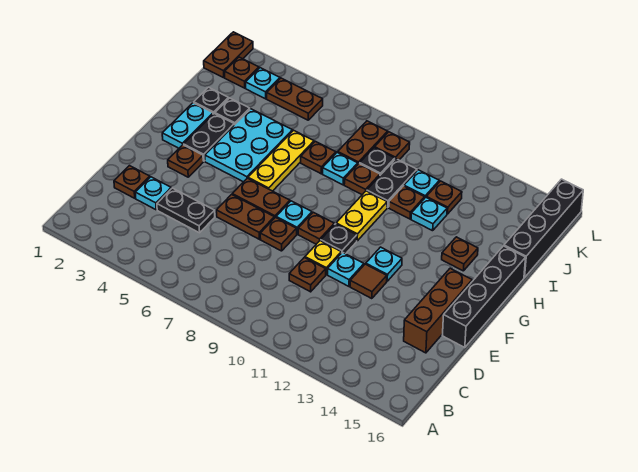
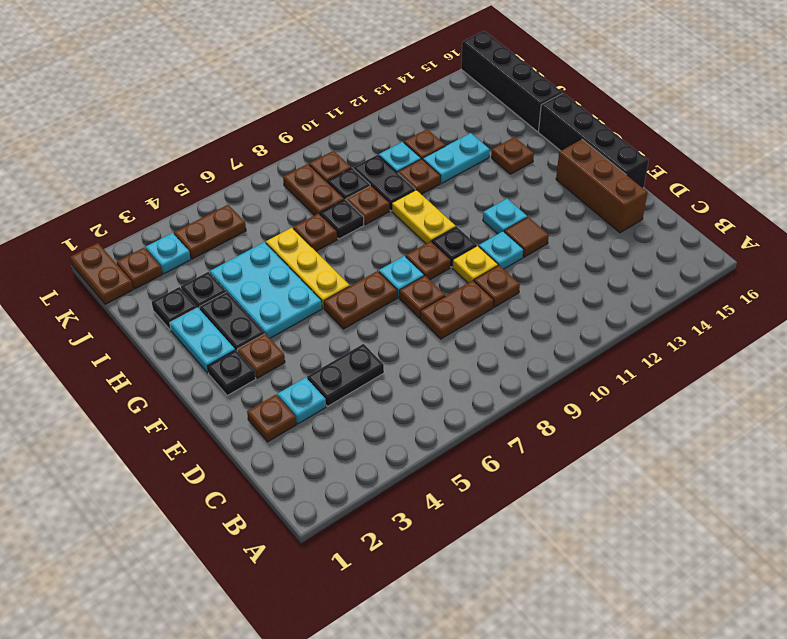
brown plate E6:E7 level 1 -> brown plate D8:D9 level 1
none -> black plate F2 level 1
cyan plate I8 level 1 -> black plate I8 level 1
cyan plate I12 level 1 -> cyan plate I12:I13 level 1

